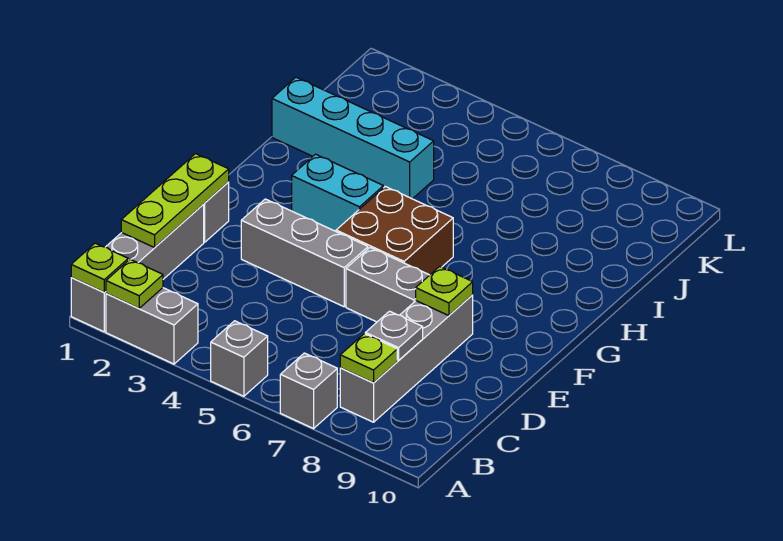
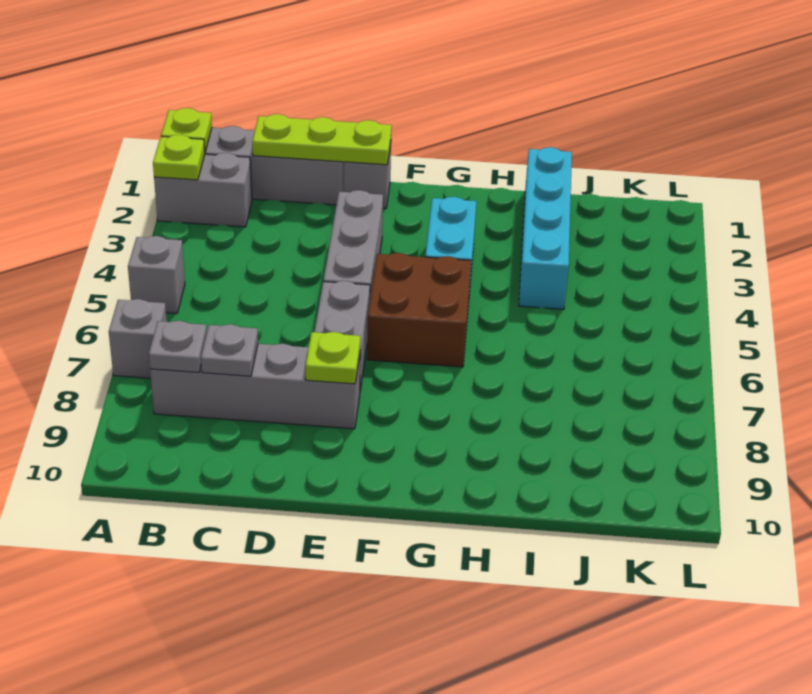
grey brick A2:A3 level 1 -> grey brick A2:B2 level 1
lime plate B8 level 2 -> grey plate B8 level 2

